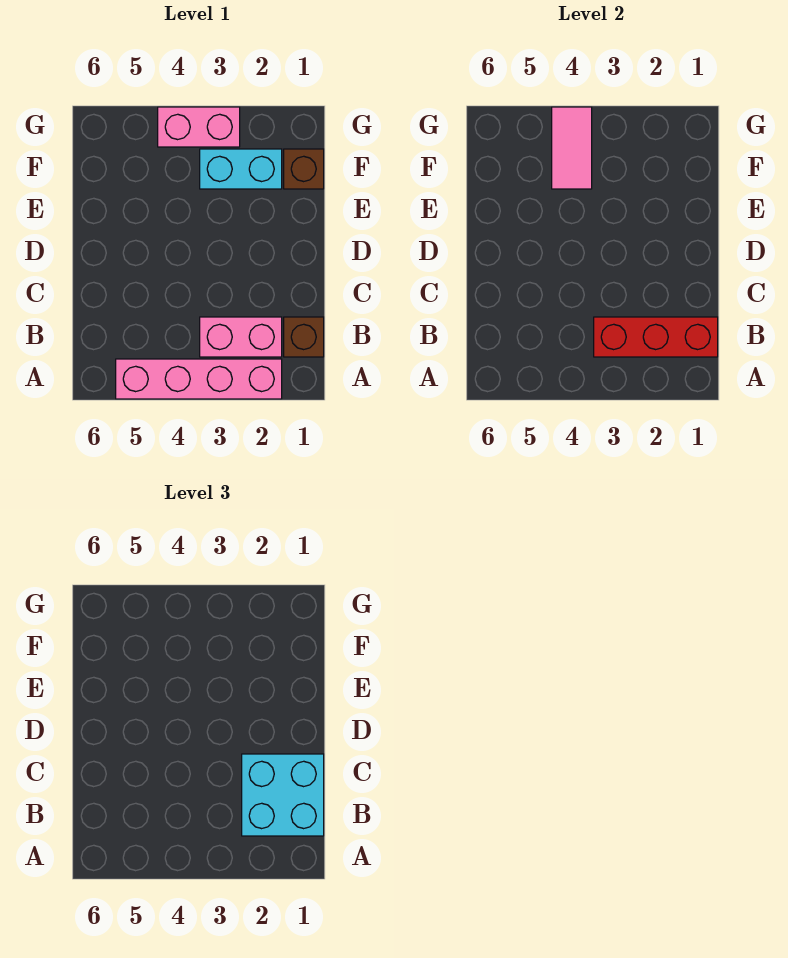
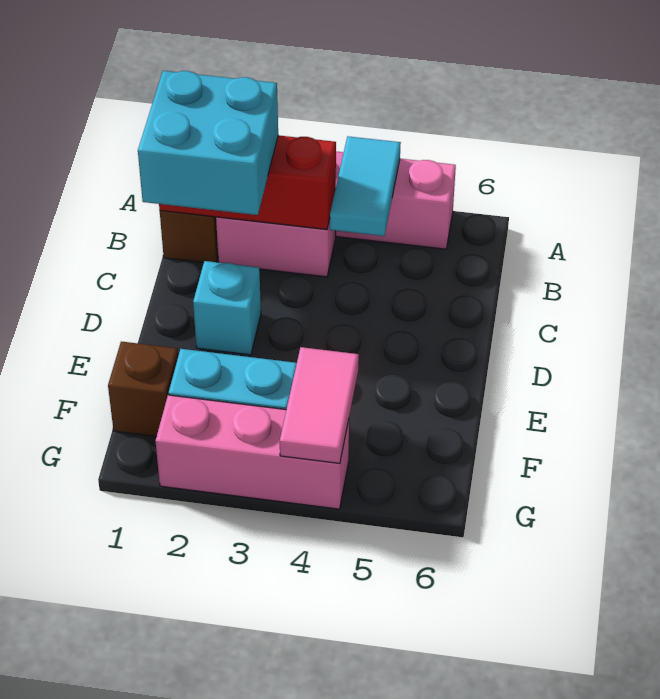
none -> cyan tile A4:B4 level 2
none -> cyan brick D2 level 1
pink brick G3:G4 level 1 -> pink brick G2:G4 level 1

